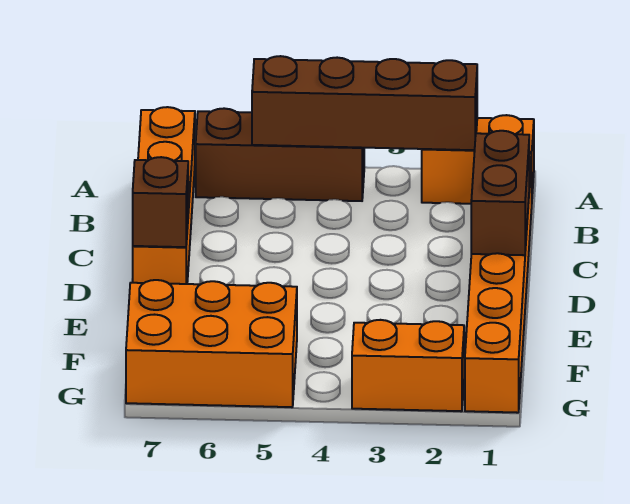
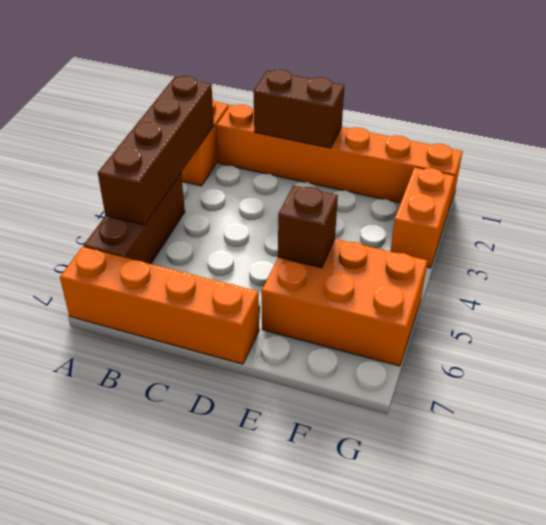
brown brick D7 level 2 -> brown brick E5 level 2
orange brick F5:G7 level 1 -> orange brick E5:G6 level 1

